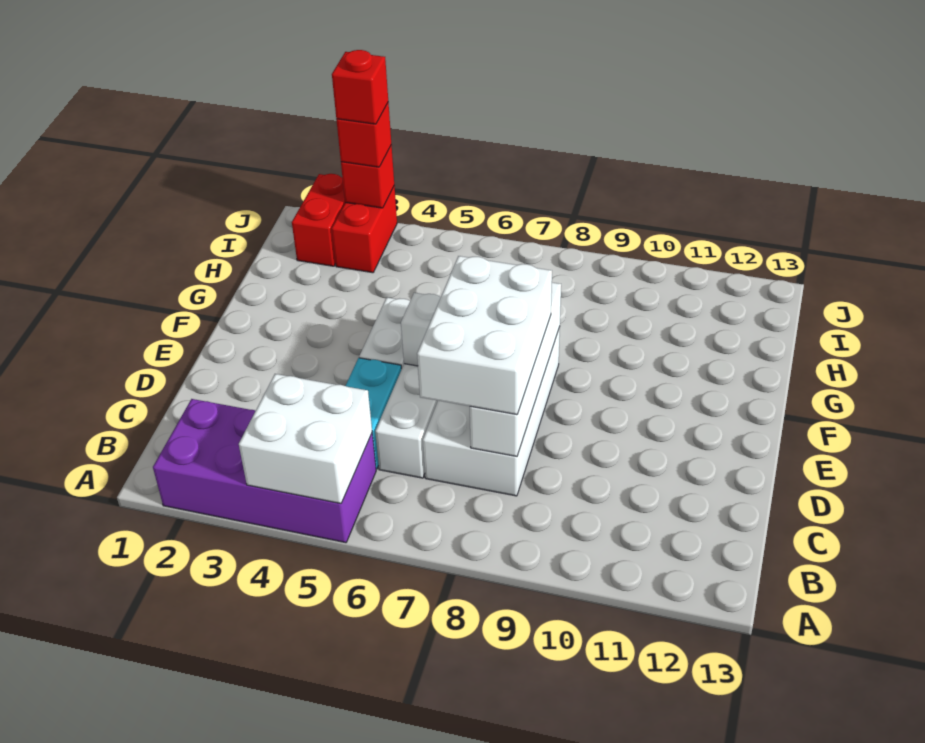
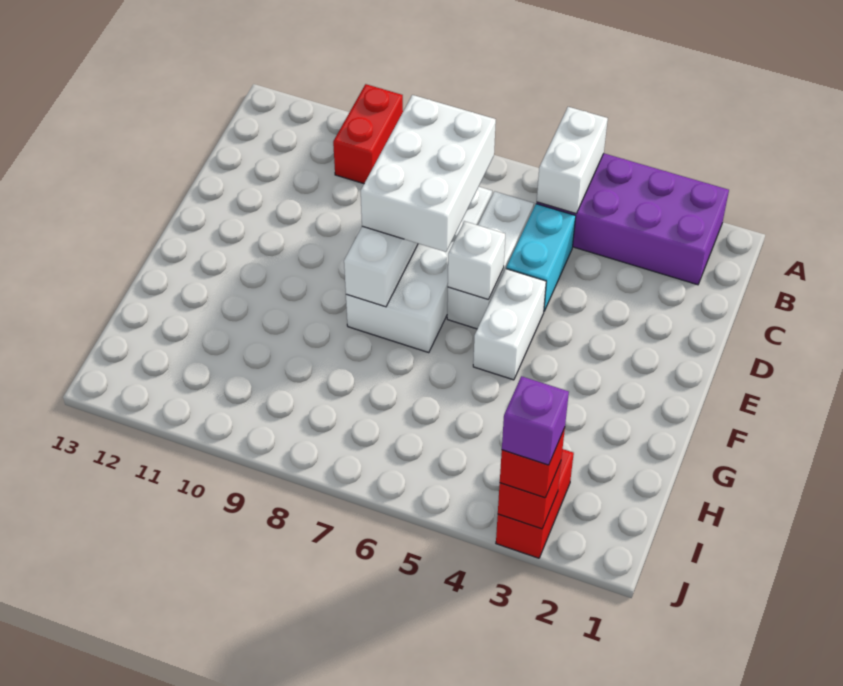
white brick A4:B5 level 2 -> white brick A5:B5 level 2
red brick I2:J2 level 1 -> red brick A10:B10 level 1
red brick J3 level 4 -> purple brick J3 level 4

